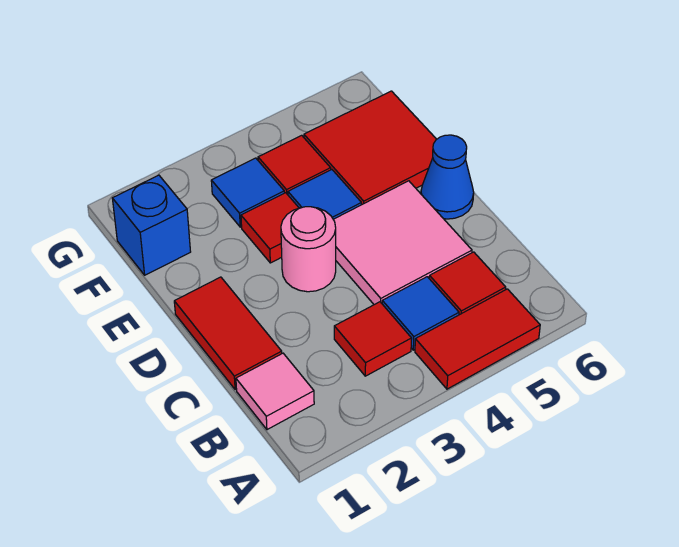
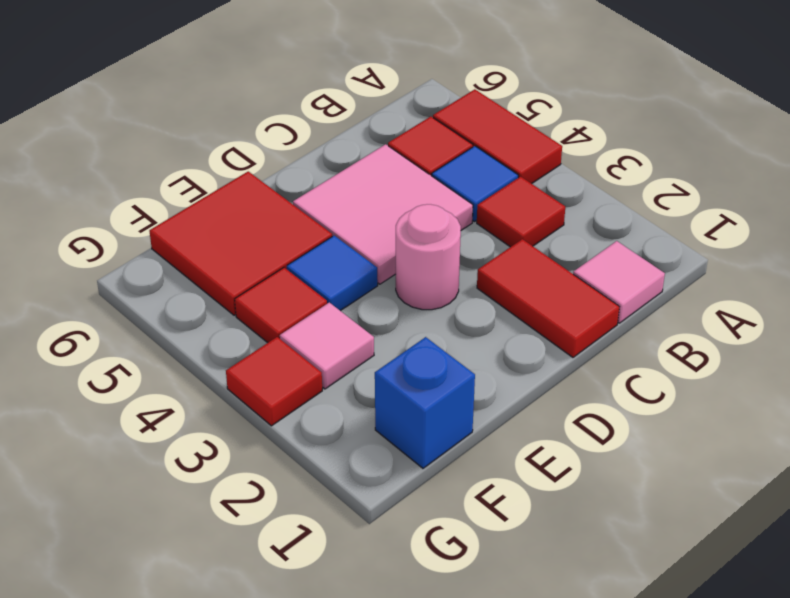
red tile C1:D1 level 1 -> red tile C1:C2 level 1
blue cone D6 level 1 -> none
red tile E3 level 1 -> red tile G3 level 1
blue tile F3 level 1 -> pink tile F3 level 1

